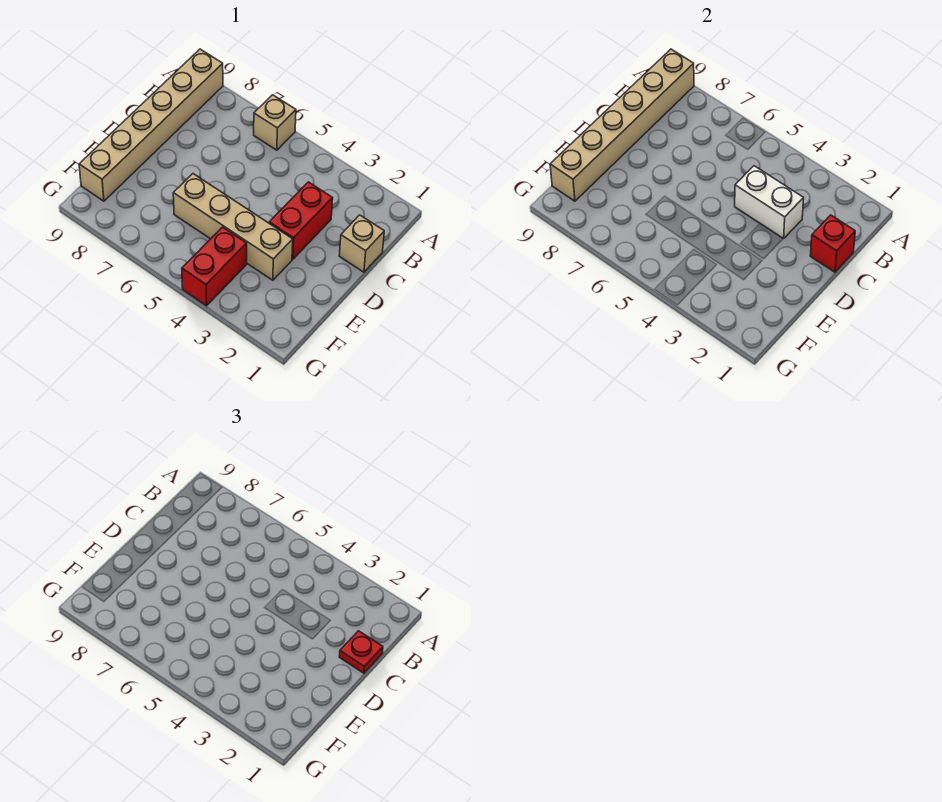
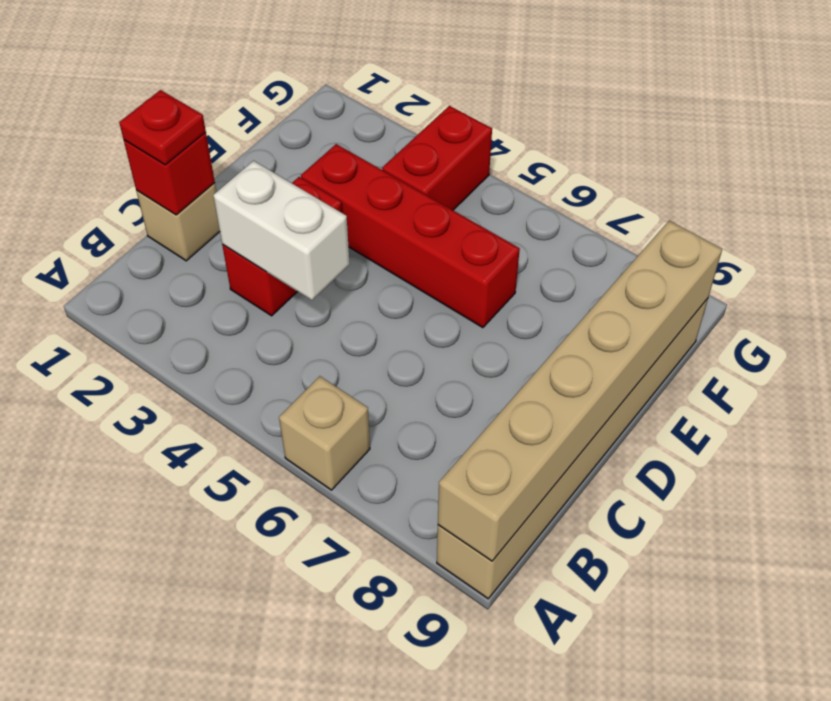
tan brick E3:E6 level 1 -> red brick E3:E6 level 1

